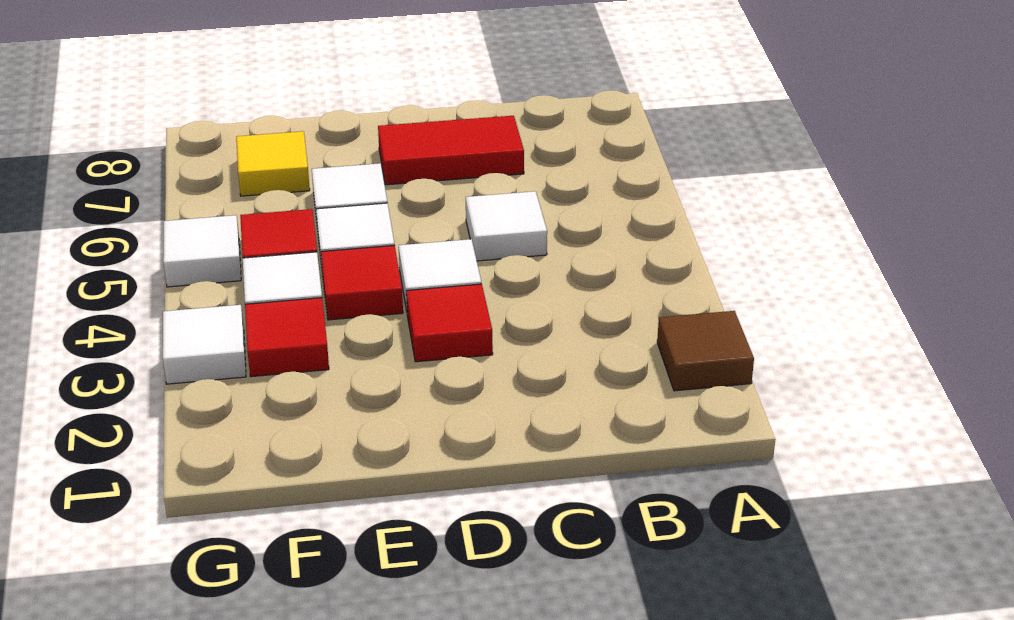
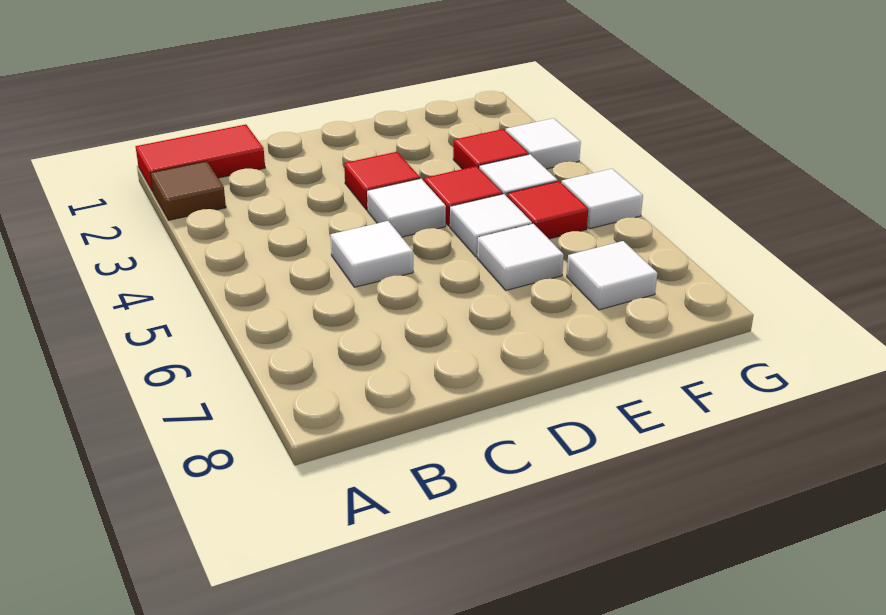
red tile C7:D7 level 1 -> red tile A1:B1 level 1
yellow tile F7 level 1 -> white tile F7 level 1

